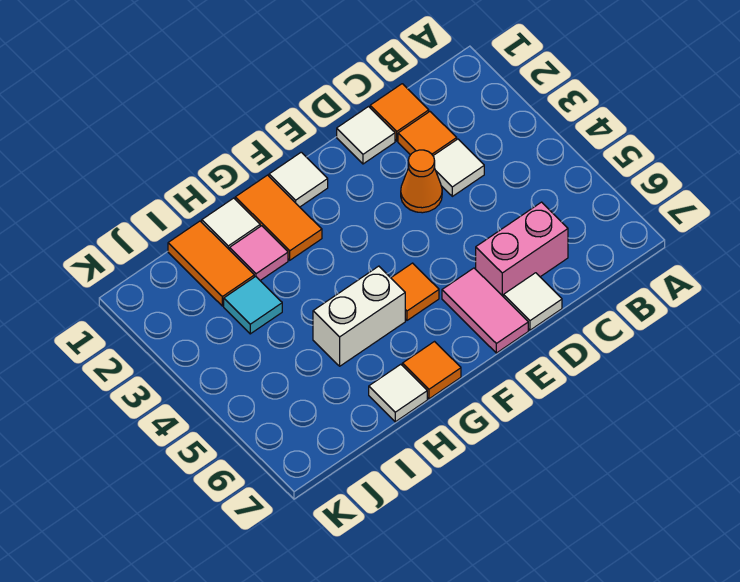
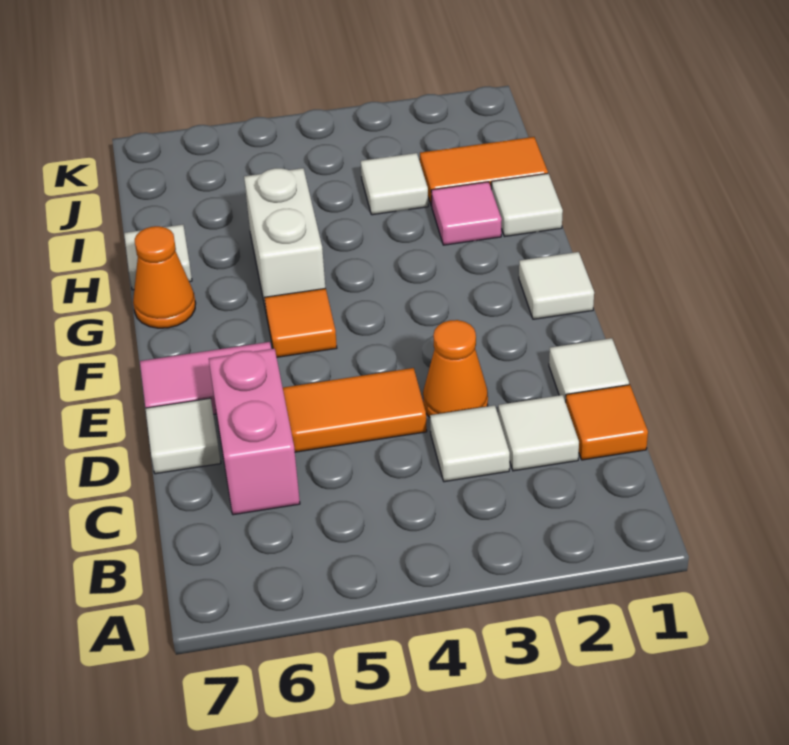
orange tile C2 level 1 -> white tile C2 level 1
orange tile G1:G2 level 1 -> orange tile D4:D5 level 1
orange tile G7 level 1 -> orange cone G7 level 1
cyan tile I3 level 1 -> white tile I3 level 1

